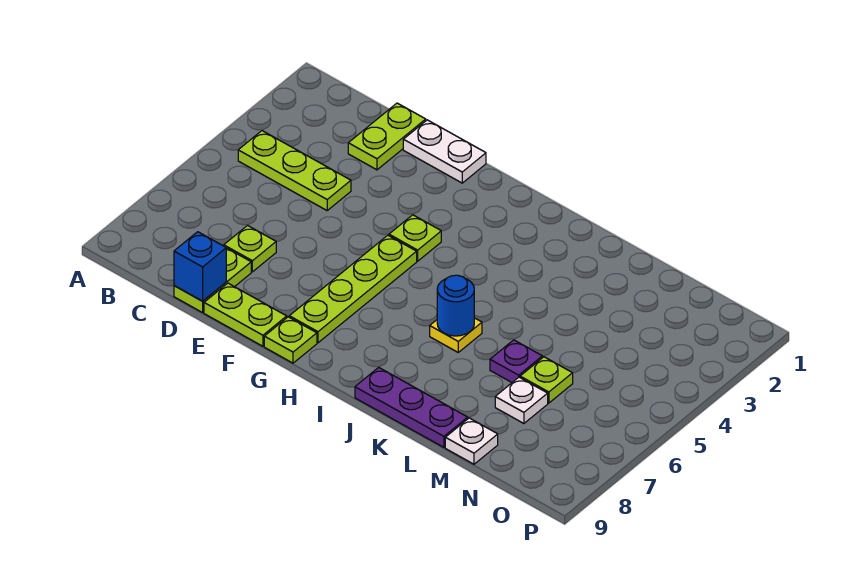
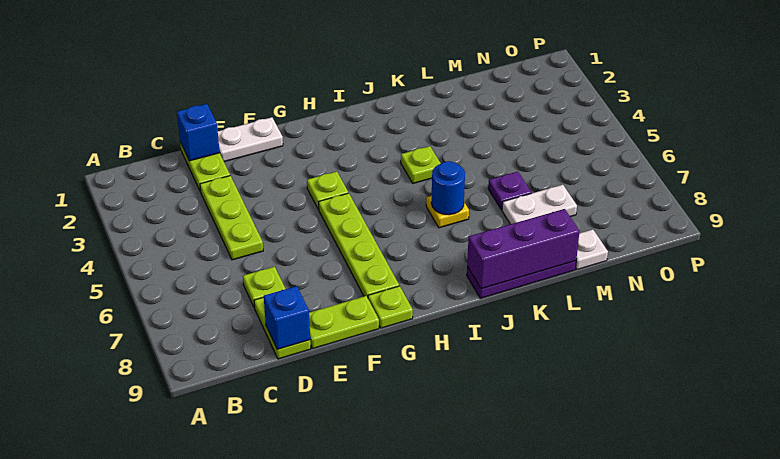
lime plate B4:D4 level 1 -> lime plate D3:D5 level 1
none -> blue brick D1 level 2
none -> purple brick J9:L9 level 2
lime plate M6 level 1 -> lime plate J4 level 1
white plate M7 level 1 -> white plate L7:M7 level 1

